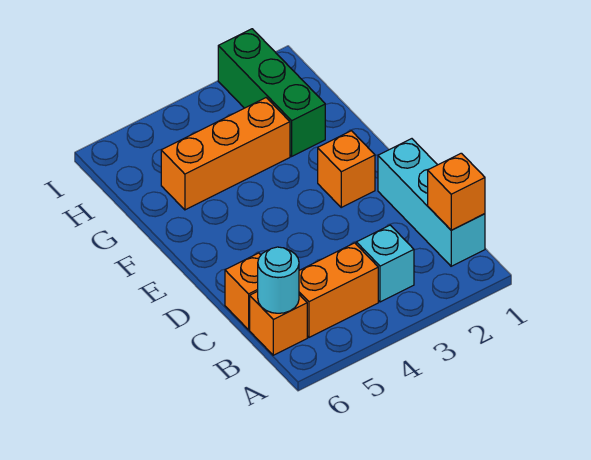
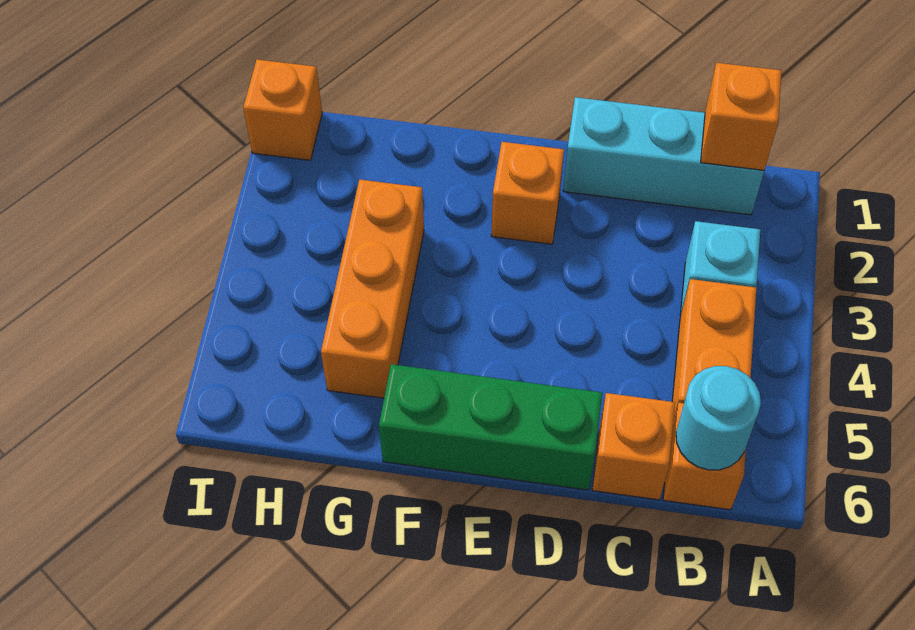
green brick G2:I2 level 1 -> green brick D6:F6 level 1
none -> orange brick I1 level 1

